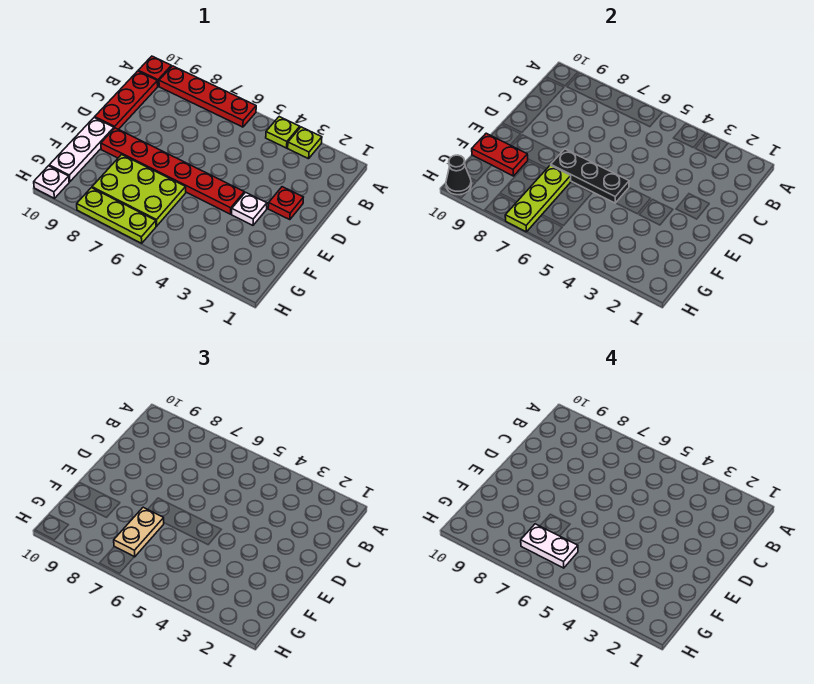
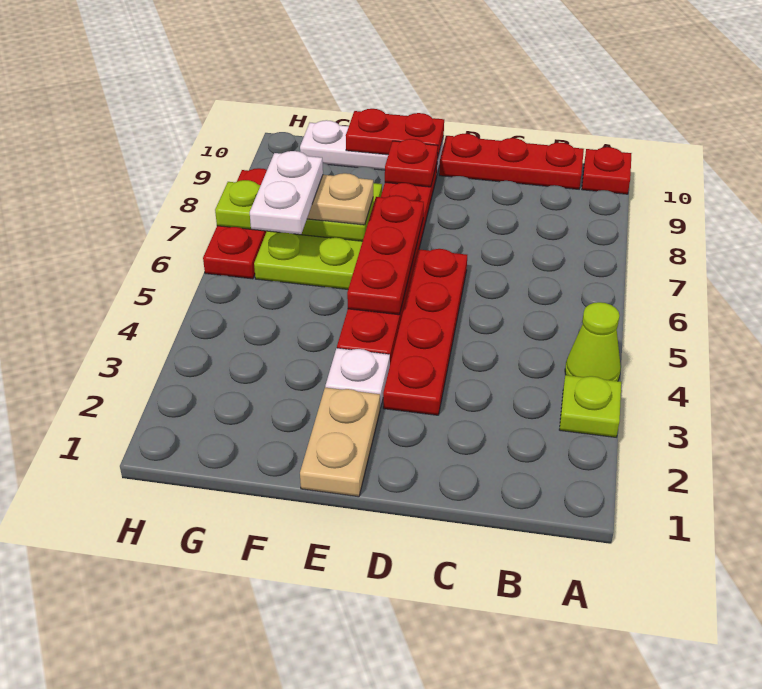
lime plate A4 level 1 -> lime cone A4 level 1
red plate A6:A9 level 1 -> red plate D3:D6 level 1
red plate D2 level 1 -> red plate E9 level 2
none -> tan plate E1:E2 level 1
black plate E5:E7 level 2 -> red plate E5:E7 level 2
red plate F9:F10 level 2 -> red plate E10:F10 level 2
lime plate H6:H8 level 1 -> red plate H6:H8 level 1
white plate H10 level 1 -> none
black cone H10 level 2 -> none

